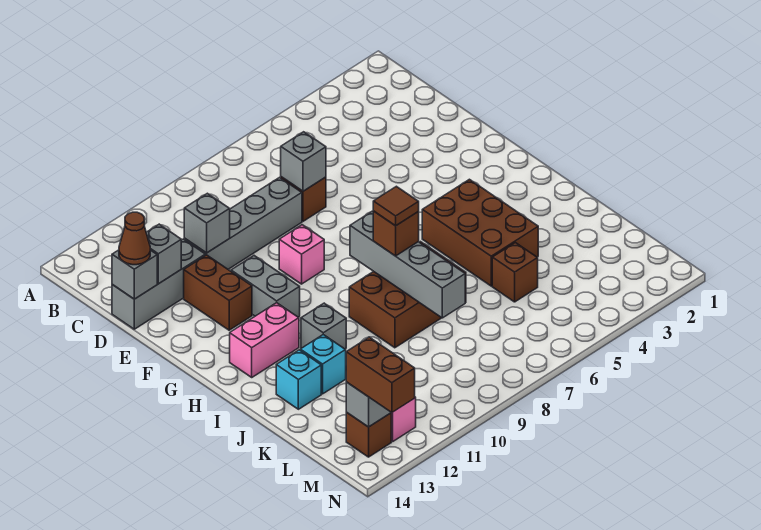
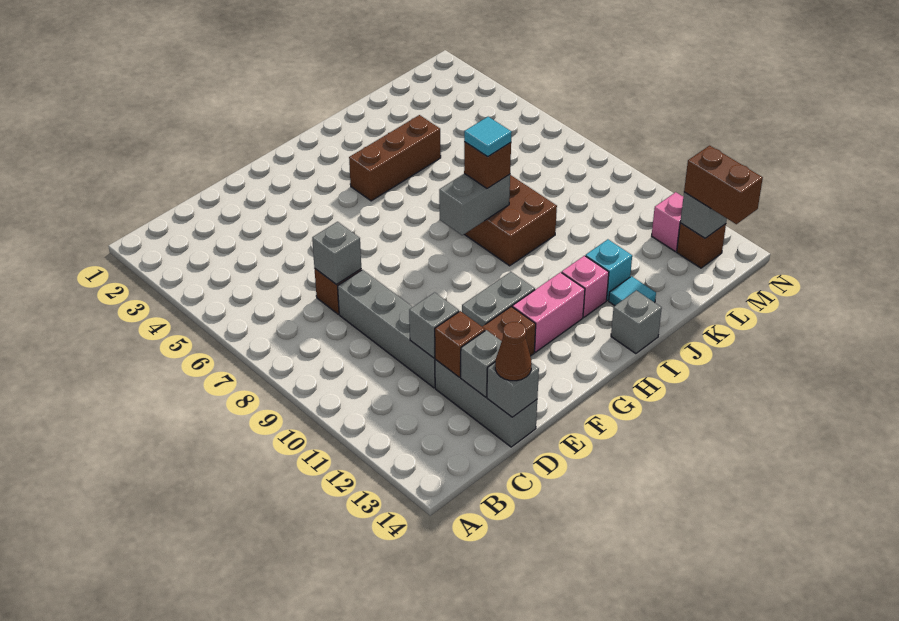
pink brick F9 level 1 -> pink brick I12 level 1
brown brick H4:J5 level 1 -> brown brick H4:J4 level 1
grey brick H8:K8 level 2 -> grey brick H8:I8 level 2
pink brick H12:H13 level 1 -> pink brick G12:H12 level 1
brown tile I8 level 4 -> cyan tile I8 level 4
grey brick I11 level 1 -> grey brick I14 level 1
cyan brick J13 level 1 -> cyan tile J13 level 1
brown brick K5 level 1 -> brown brick D12 level 2
brown brick M13:N13 level 3 -> brown brick M13:M14 level 3

